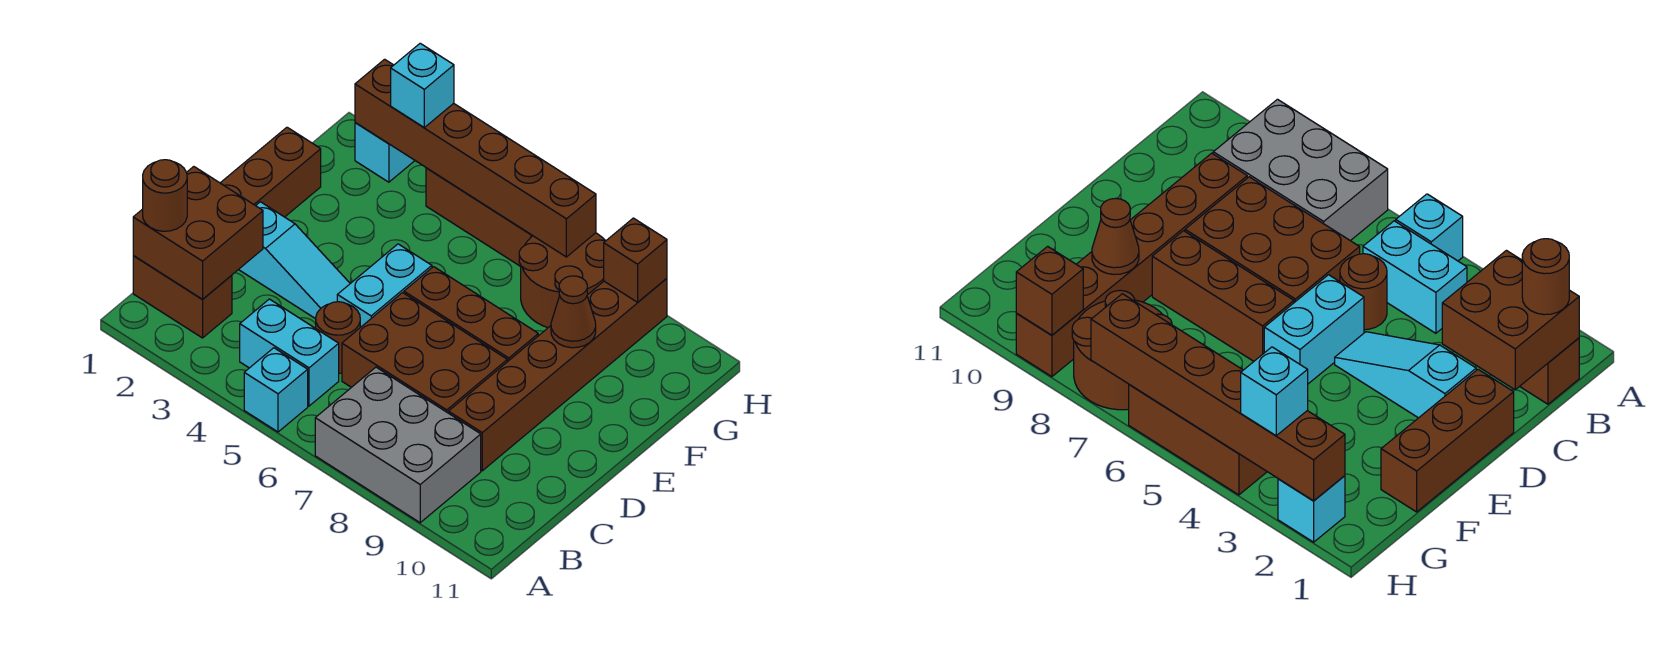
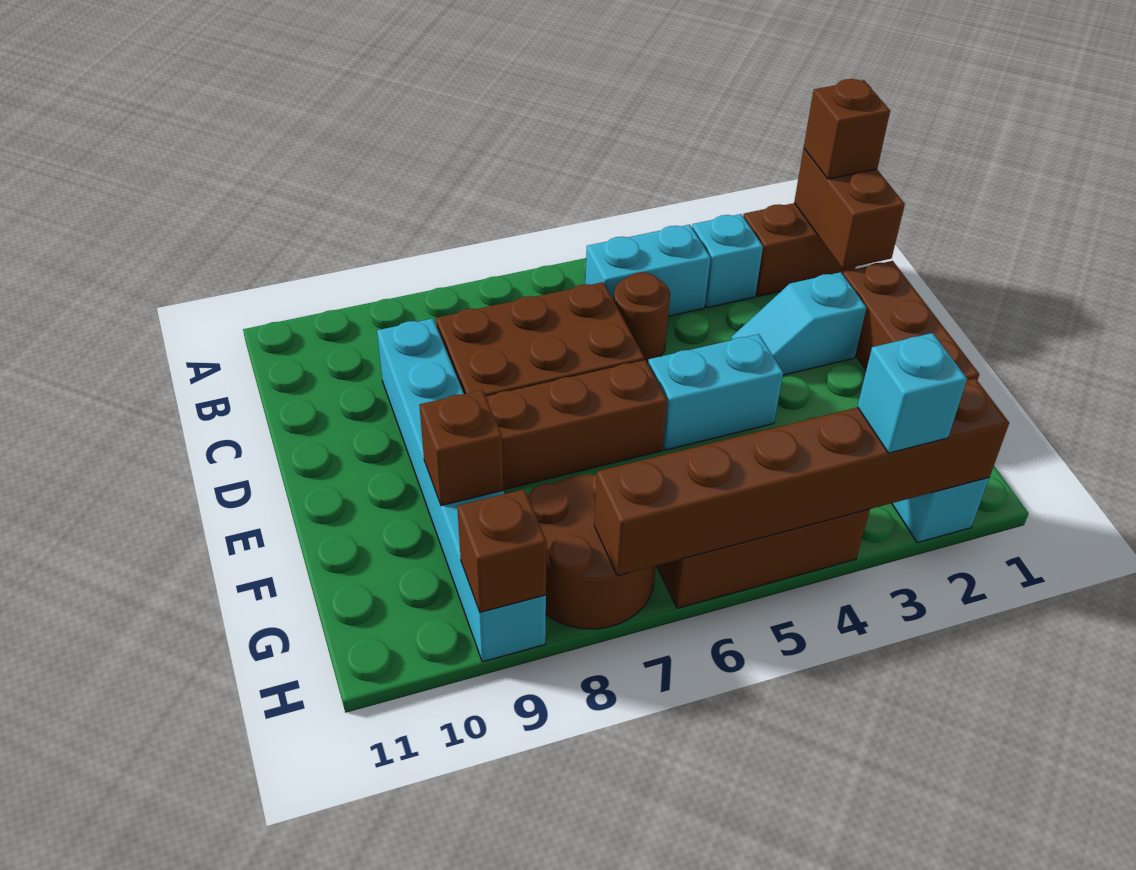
cyan brick A5 level 1 -> cyan brick B3 level 1
grey brick A7:B9 level 1 -> none
brown brick B1:C2 level 2 -> brown brick B1:C1 level 2
brown round brick B1 level 3 -> brown brick B1 level 3
brown brick C9:H9 level 1 -> cyan brick C9:H9 level 1
cyan slope D2:D4 level 1 top 2 -> cyan slope D2:D3 level 1 top 2
cyan brick D5:E5 level 1 -> cyan brick E4:E5 level 1
brown cone F9 level 2 -> brown brick F9 level 2

